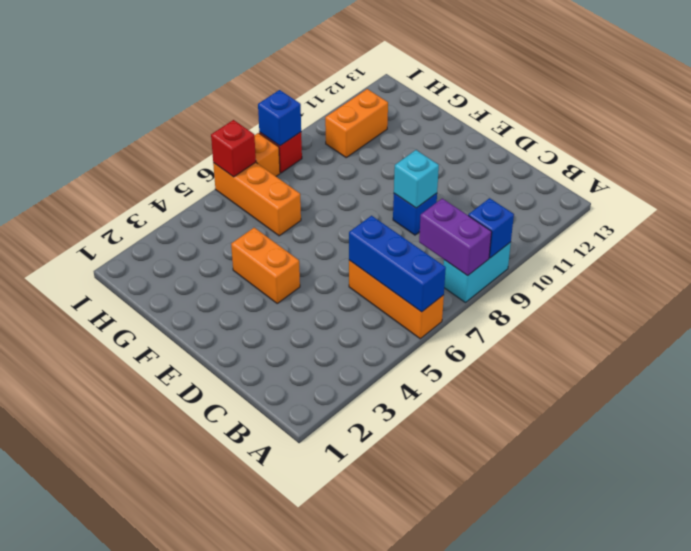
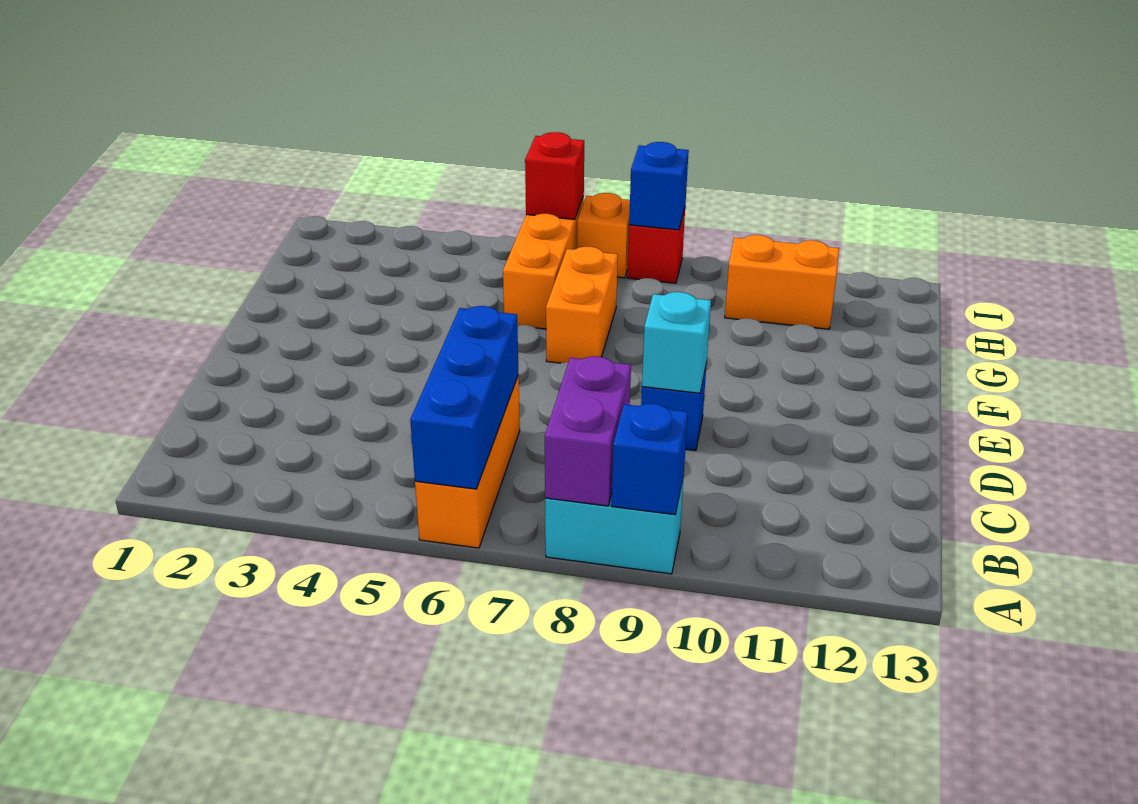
orange brick E4:F4 level 1 -> orange brick F7:G7 level 1

